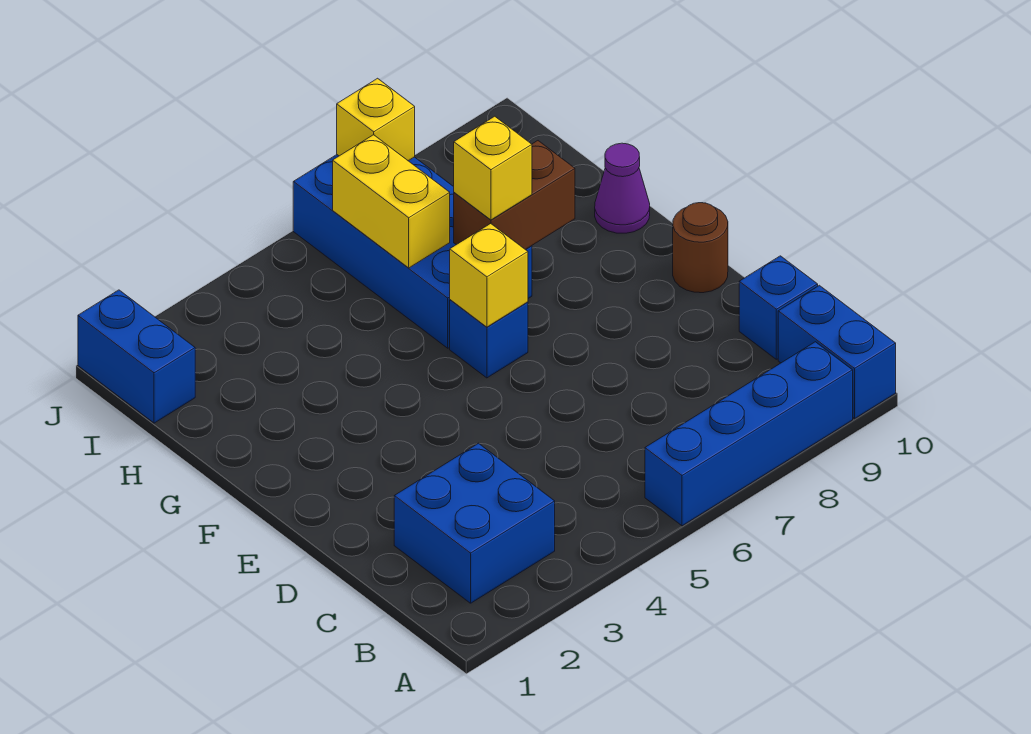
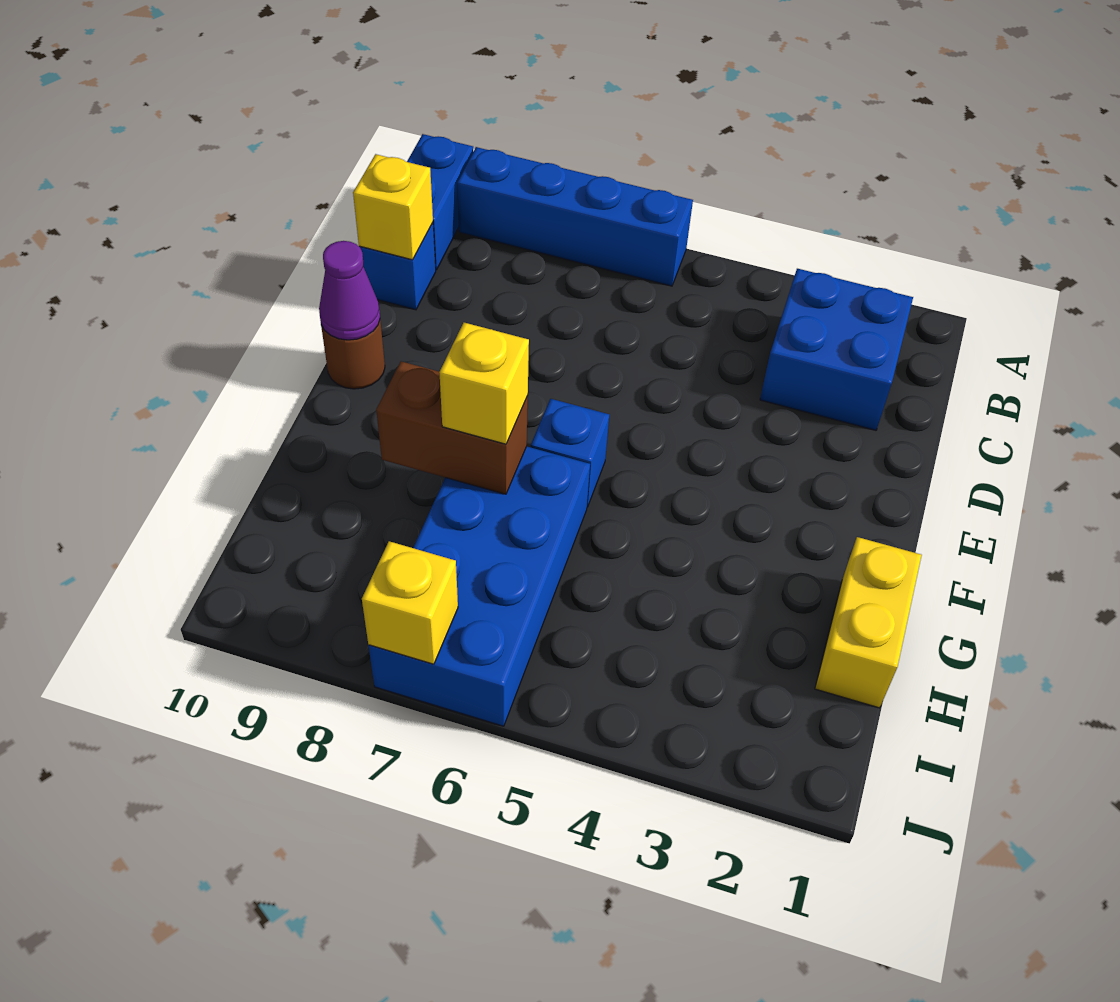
yellow brick F6 level 2 -> yellow brick C10 level 2
purple cone G10 level 1 -> purple cone E10 level 2
yellow brick H6:I6 level 2 -> yellow brick G1:H1 level 1
blue brick I1:J1 level 1 -> none

